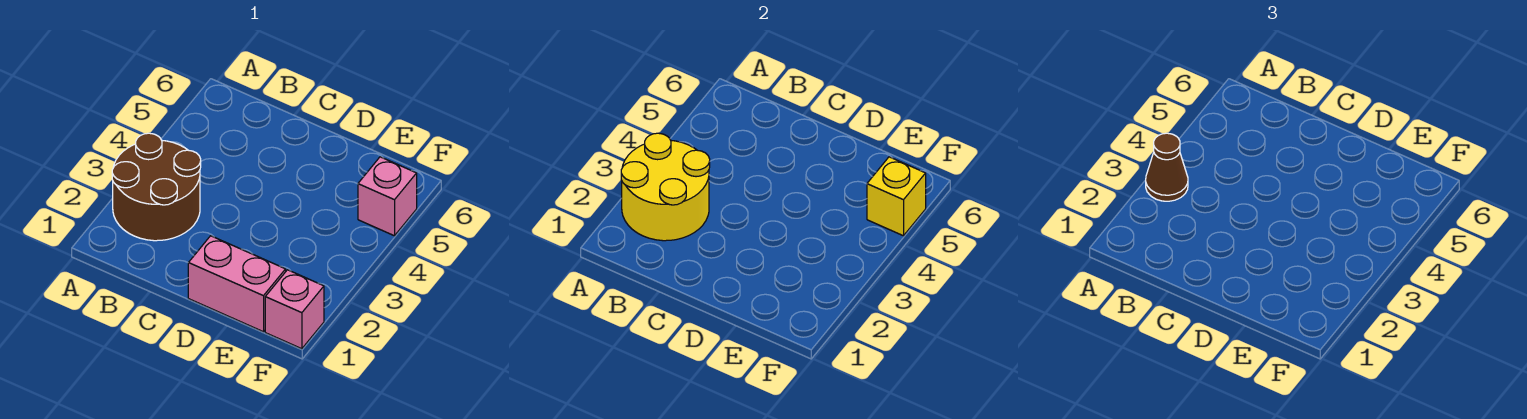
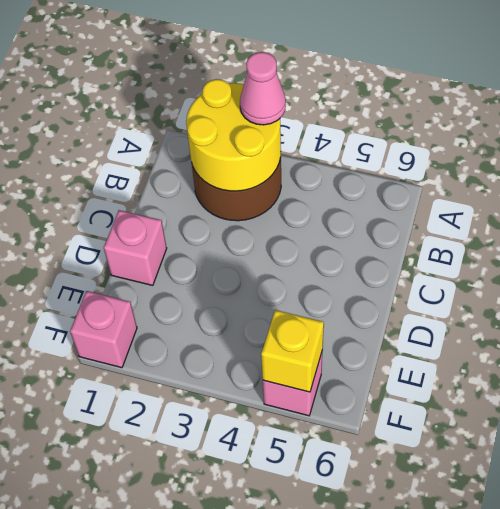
brown cone A3 level 3 -> pink cone A3 level 3
pink brick D1:E1 level 1 -> pink brick D1 level 1

